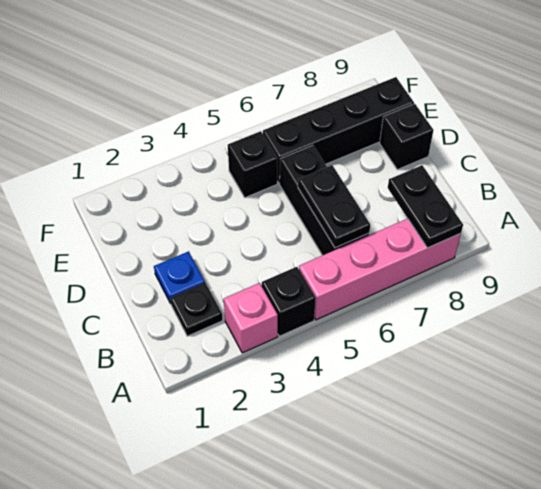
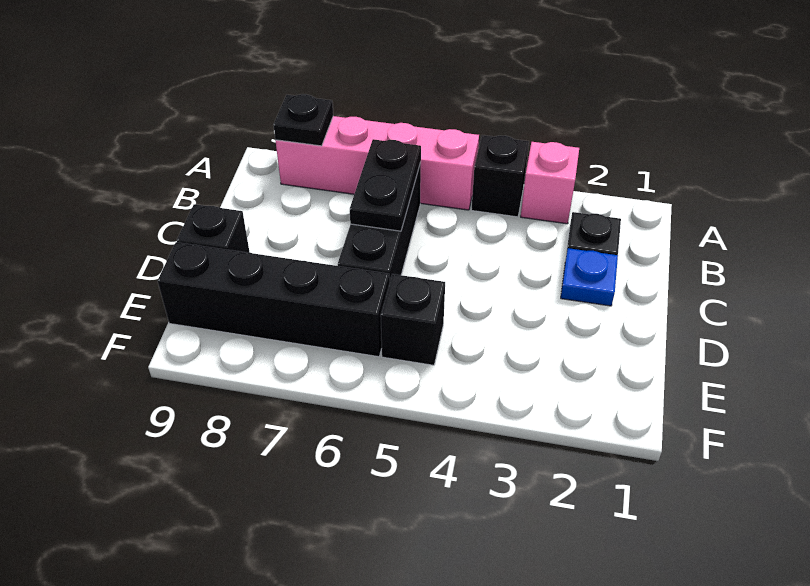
black plate A8:B8 level 2 -> black plate A8 level 2

